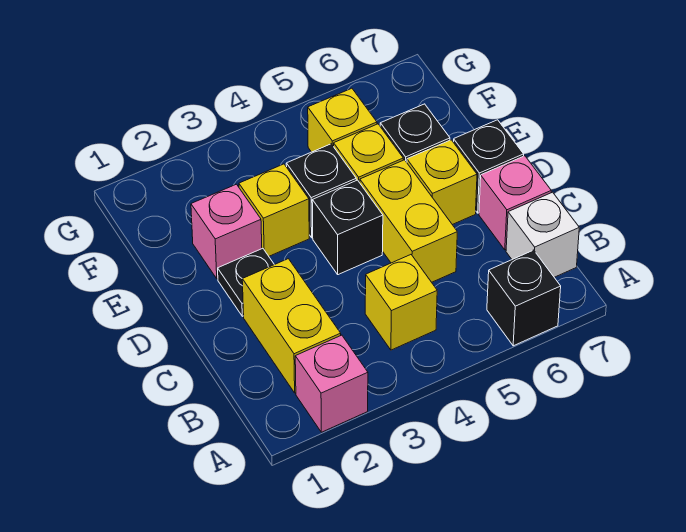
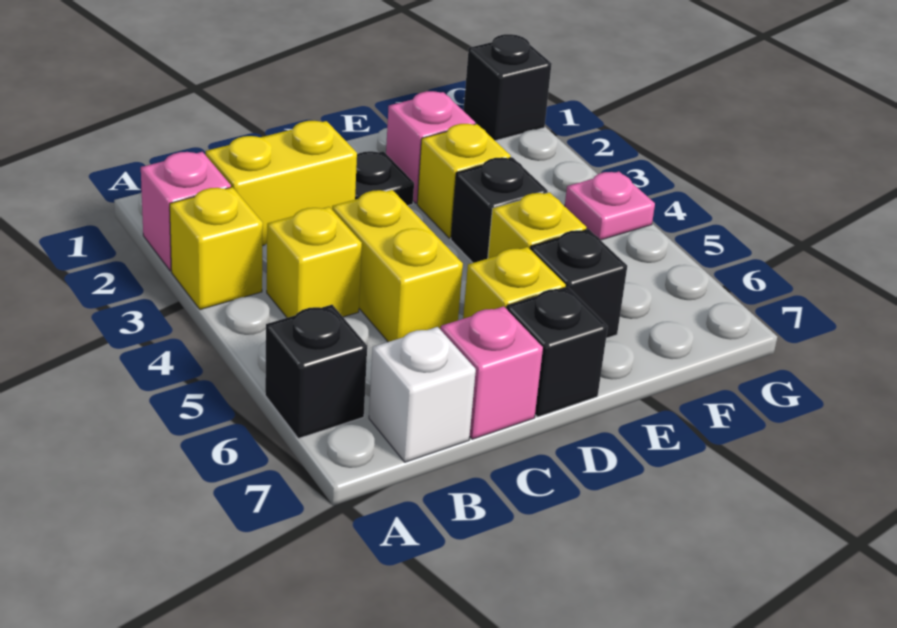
yellow brick C5:D5 level 1 -> yellow brick C4:C5 level 1
black brick D4 level 1 -> black brick G1 level 1
yellow brick F5 level 1 -> yellow brick A3 level 1
none -> pink plate G4 level 1

